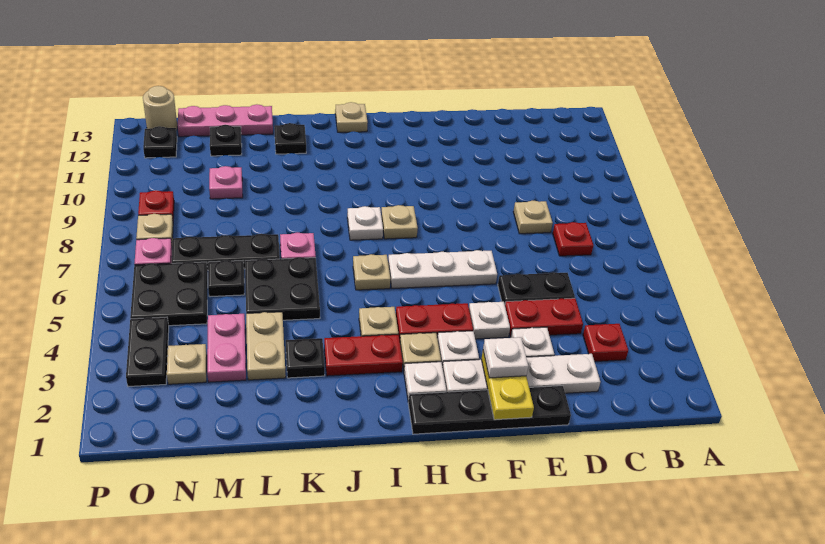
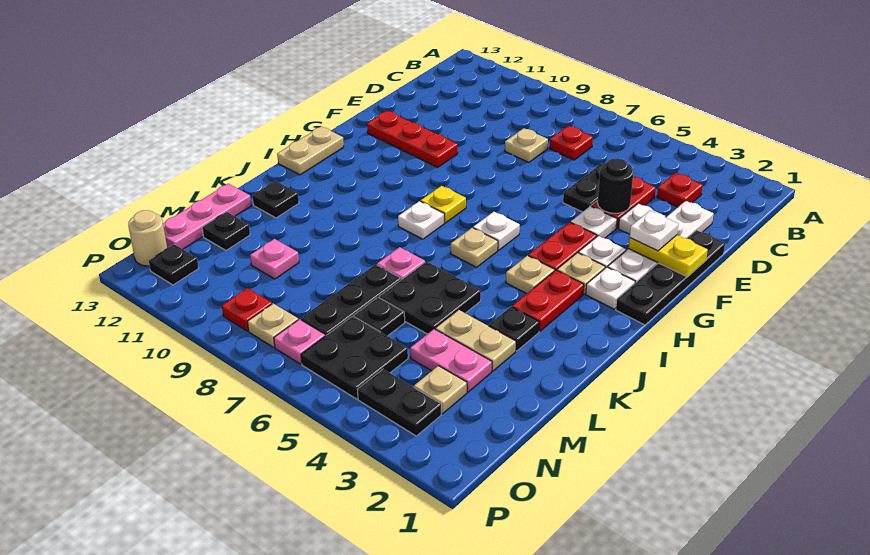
none -> black round brick E4 level 2
white plate F6:H6 level 1 -> white plate H6 level 1
none -> red plate F10:F12 level 1
tan plate H8 level 1 -> yellow plate H8 level 1
tan plate I13 level 1 -> tan plate H13:I13 level 1

